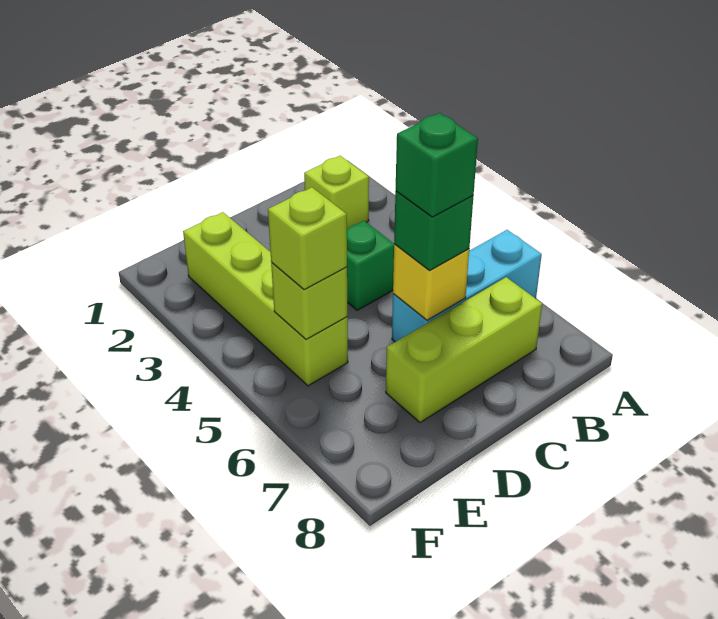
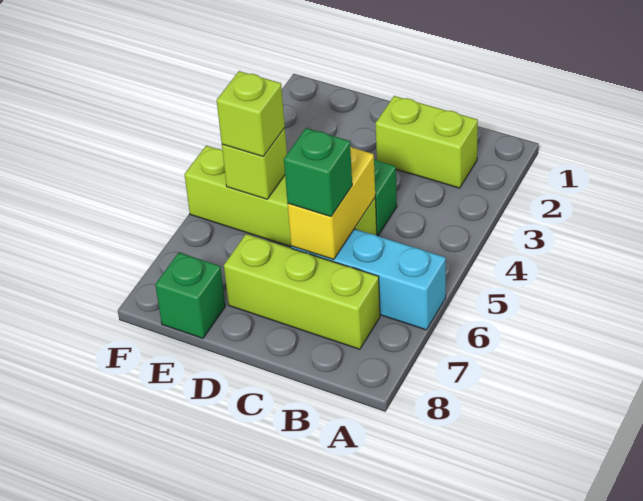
lime brick B2 level 1 -> lime brick B2:C2 level 1
yellow brick C6 level 2 -> yellow brick C5:C6 level 2
green brick C6 level 4 -> green brick E8 level 1
lime brick E2:E5 level 1 -> lime brick C5:F5 level 1

